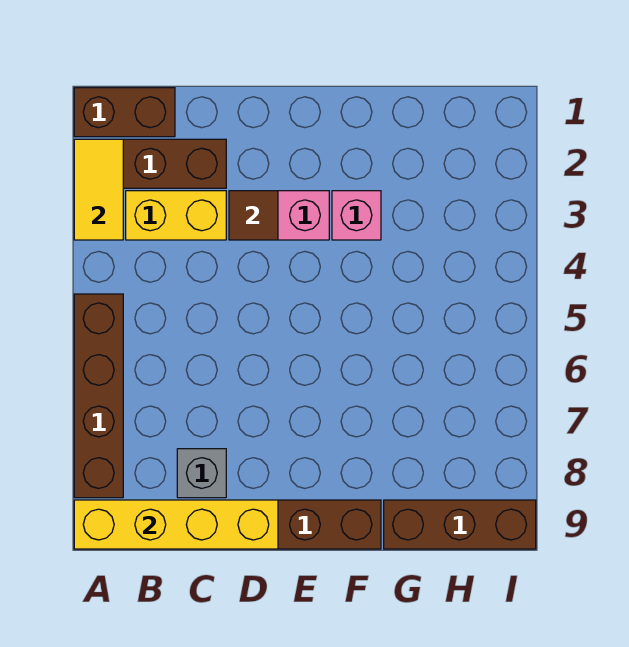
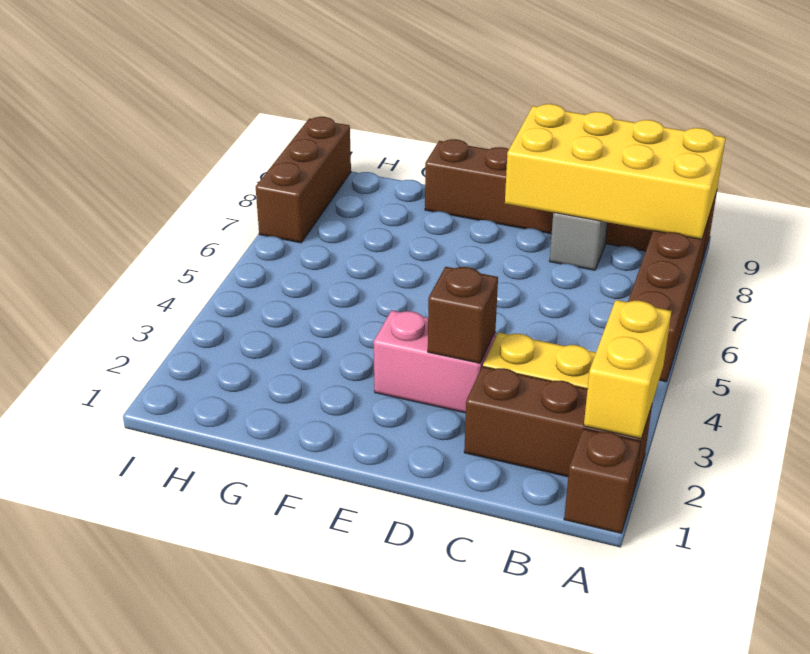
brown brick A1:B1 level 1 -> brown brick A1 level 1
yellow tile A2:A3 level 2 -> yellow brick A2:A3 level 2
yellow brick A9:D9 level 2 -> yellow brick A8:D9 level 2
brown tile D3 level 2 -> brown brick D3 level 2
pink brick F3 level 1 -> none
brown brick G9:I9 level 1 -> brown brick I7:I9 level 1

